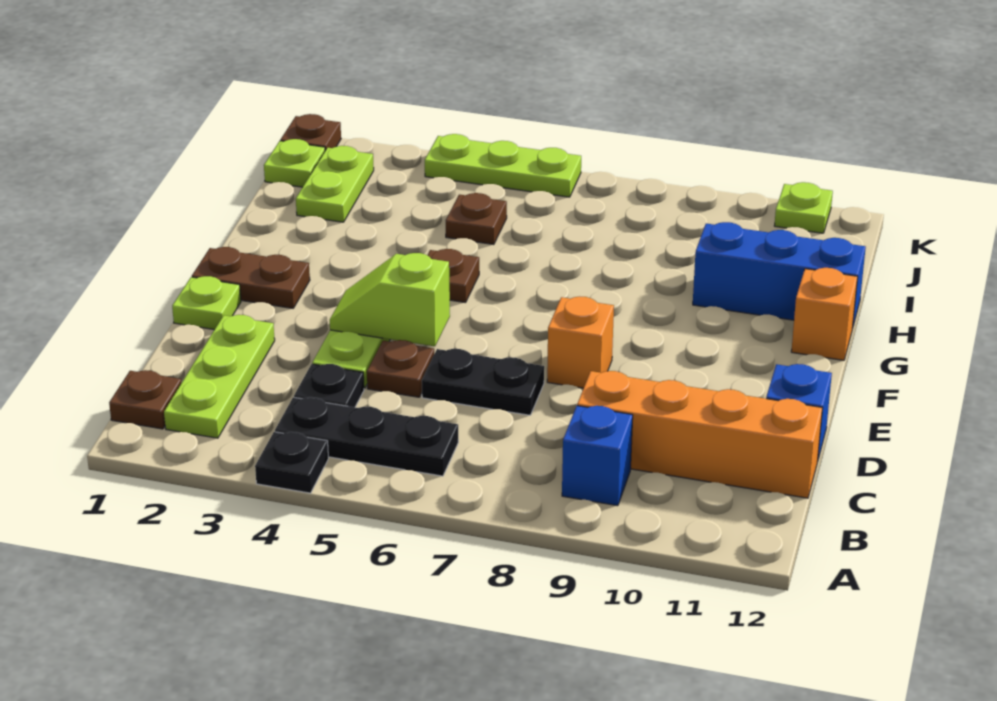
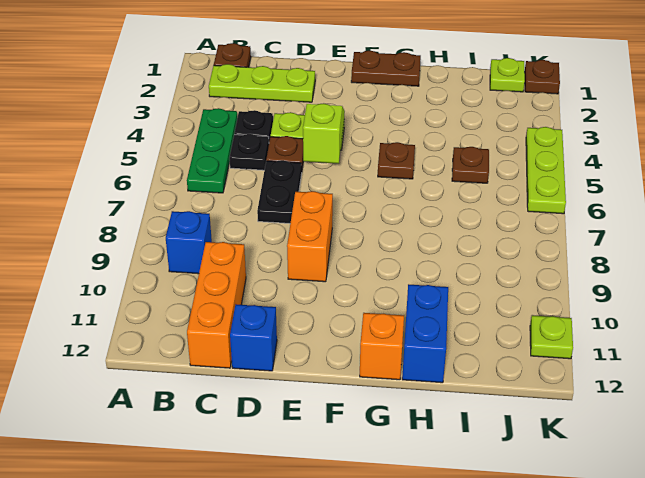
black plate A4 level 1 -> black plate C5 level 1
black plate B4:B6 level 1 -> green plate B4:B6 level 1
orange brick C9:C12 level 1 -> orange brick C10:C12 level 1
lime plate E1 level 1 -> none
orange brick E8 level 1 -> orange brick E8:E9 level 1
brown plate F1:F2 level 1 -> brown plate F1:G1 level 1
blue brick H10:H12 level 1 -> blue brick H11:H12 level 1
lime plate I2:J2 level 1 -> none

